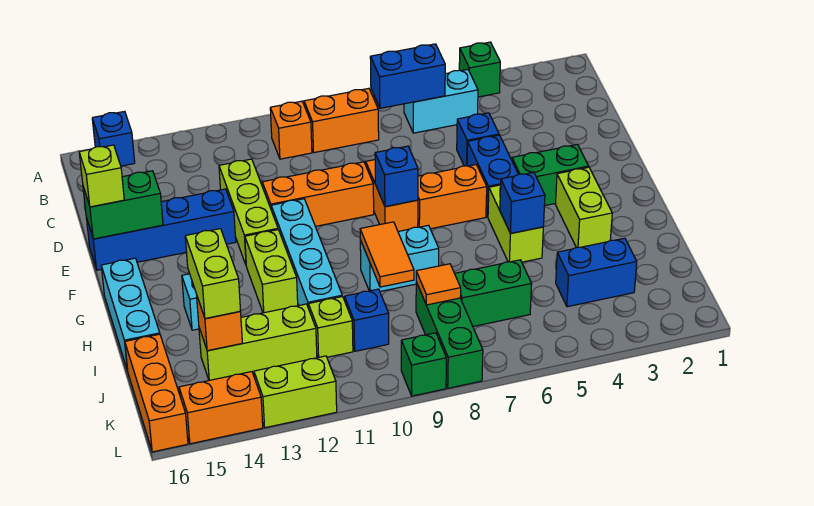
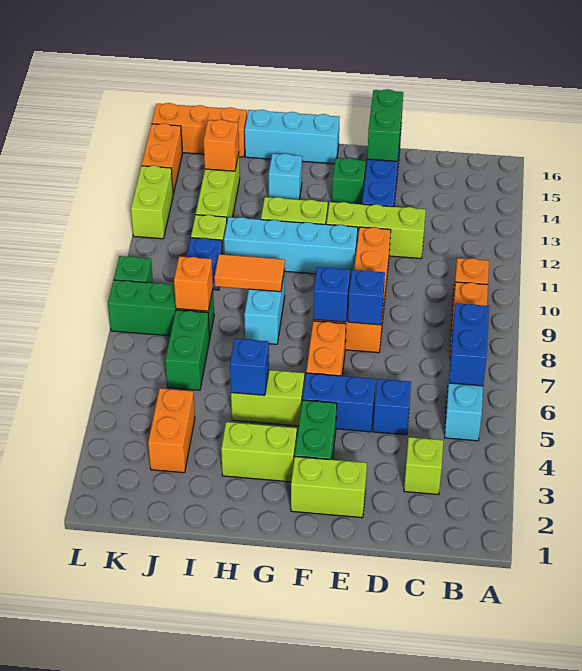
green brick A4 level 1 -> green brick F14 level 1
blue brick A15 level 1 -> blue brick E8 level 2
lime brick E16 level 3 -> lime brick C3 level 1
lime brick I14:J14 level 3 -> lime brick E2:F2 level 1
blue brick J3:J4 level 1 -> orange brick J3:J4 level 1
orange tile J8 level 2 -> orange brick J8 level 2

